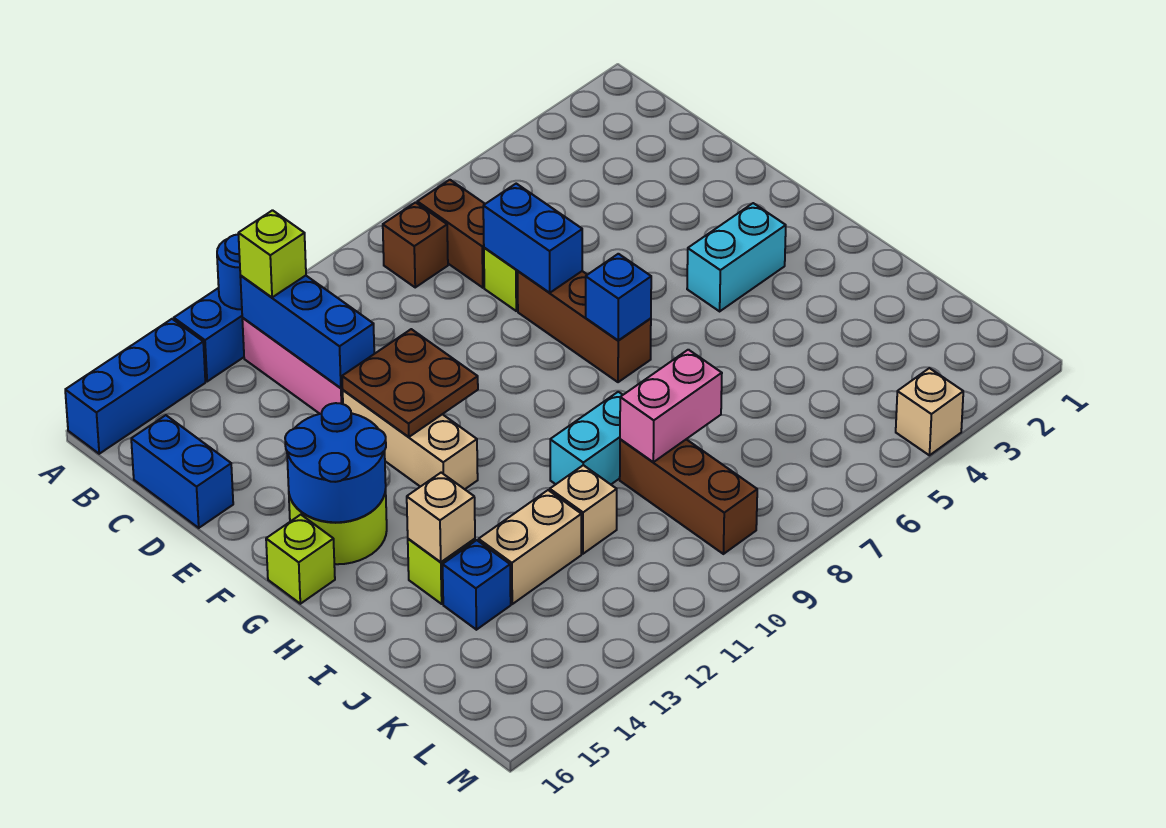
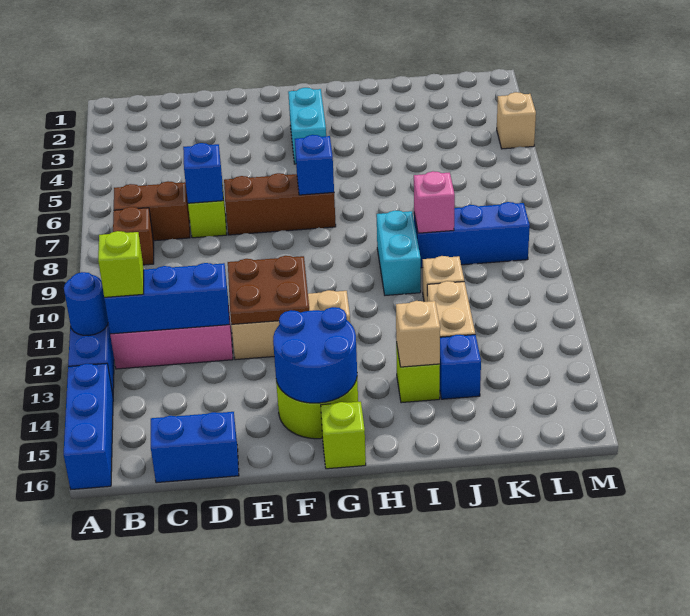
blue brick D7:E7 level 2 -> blue brick D7 level 2
pink brick J8:J9 level 2 -> pink brick J9 level 2
brown brick J9:L9 level 1 -> blue brick J9:L9 level 1

